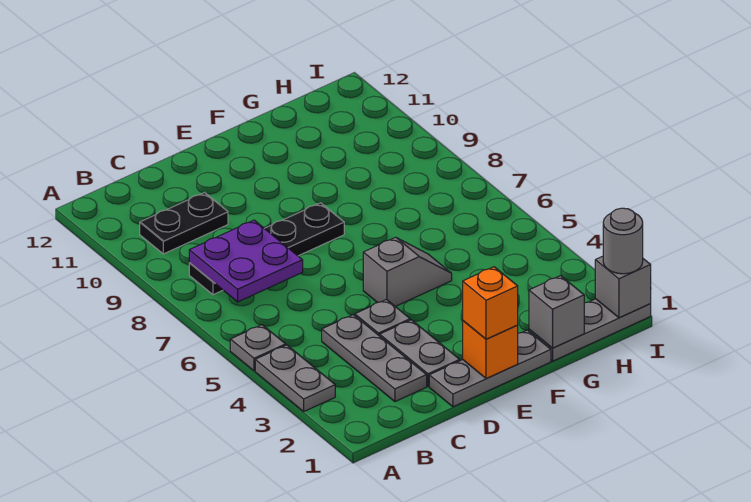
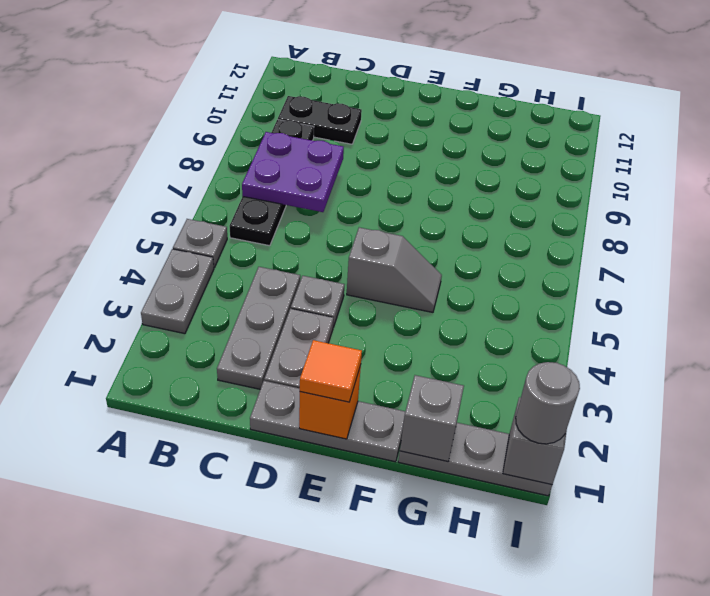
black plate B8:E8 level 1 -> black plate B6:B9 level 1
orange brick E1 level 3 -> orange tile E1 level 3

